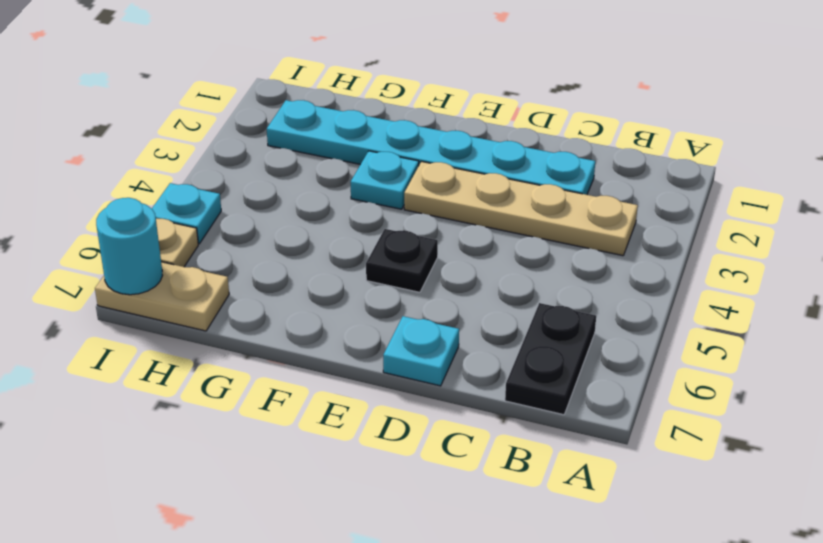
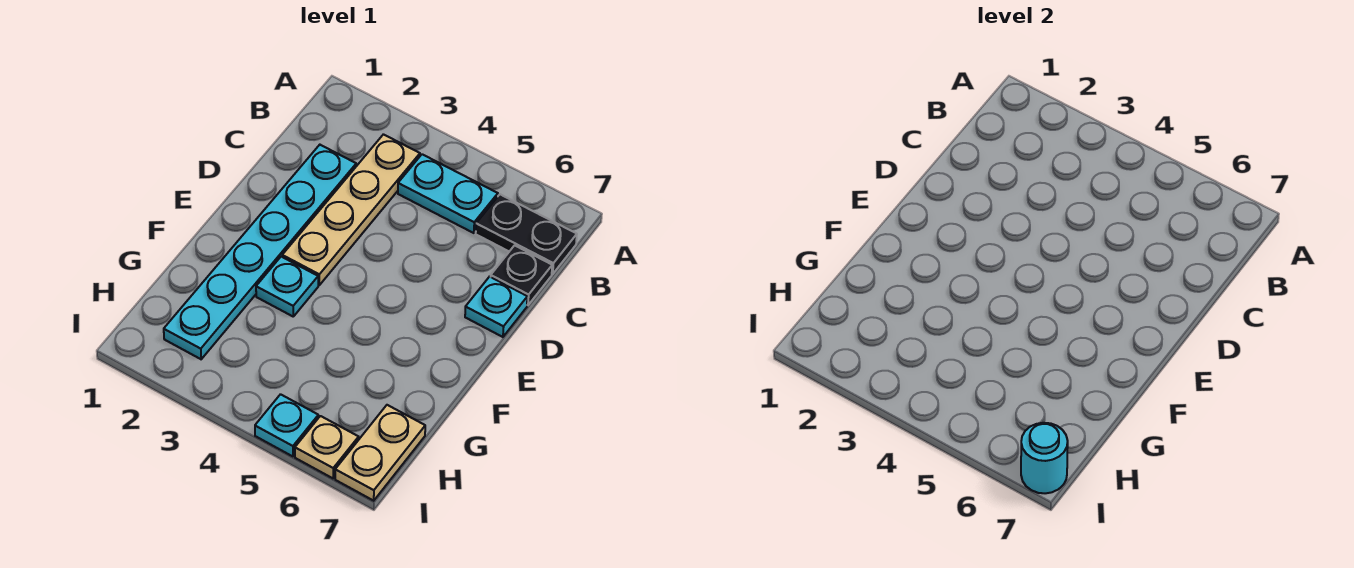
none -> cyan plate B4:B5 level 1
black plate E5 level 1 -> black plate C7 level 1

